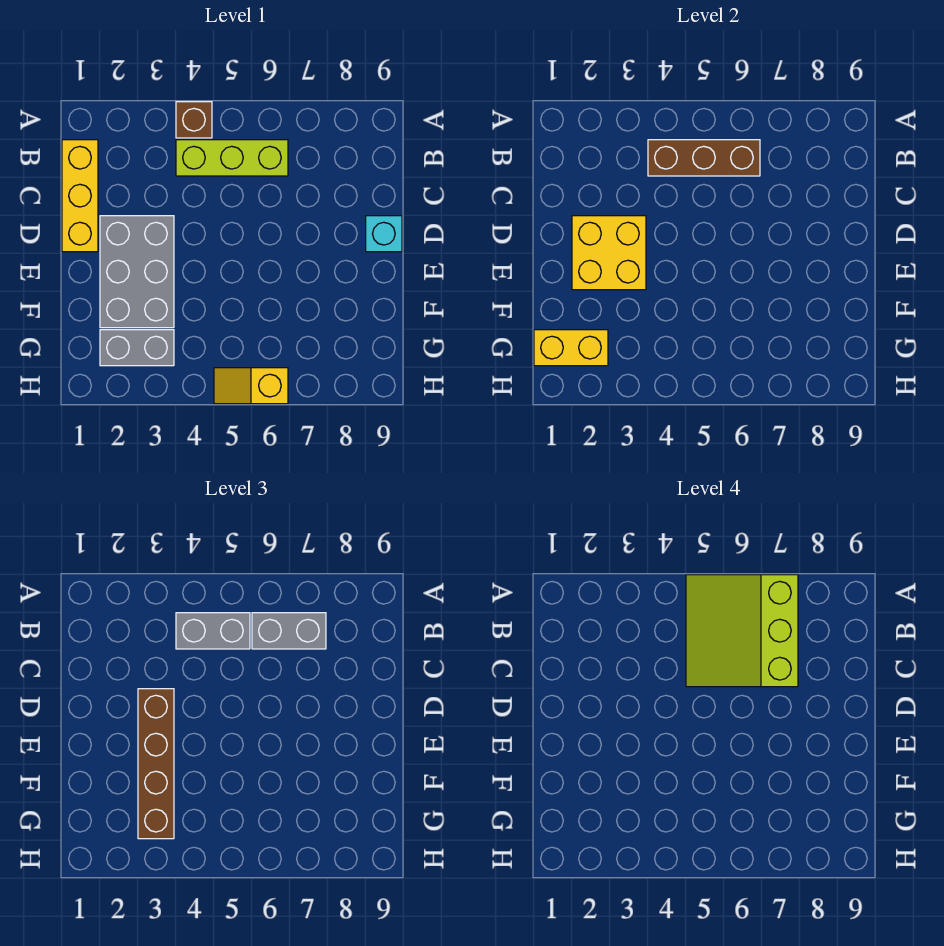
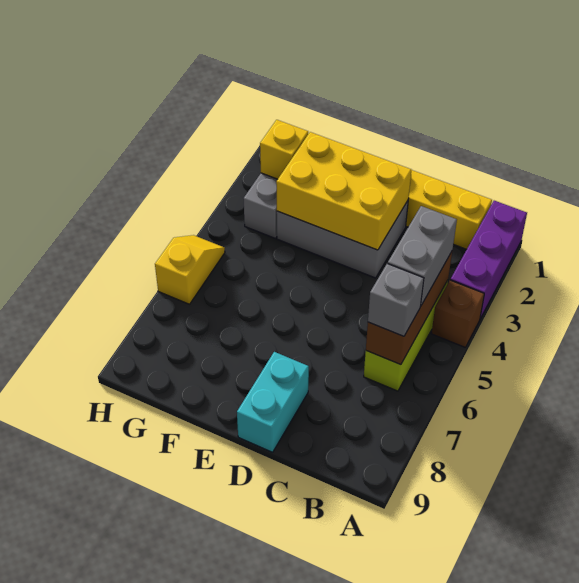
none -> purple brick A1:A3 level 1
lime slope A5:C7 level 4 top 7 -> none
grey brick B6:B7 level 3 -> grey brick B6 level 3
yellow brick D2:E3 level 2 -> yellow brick D2:F3 level 2
brown brick D3:G3 level 3 -> none
cyan brick D9 level 1 -> cyan brick D8:D9 level 1
yellow brick G1:G2 level 2 -> yellow brick G2 level 2

